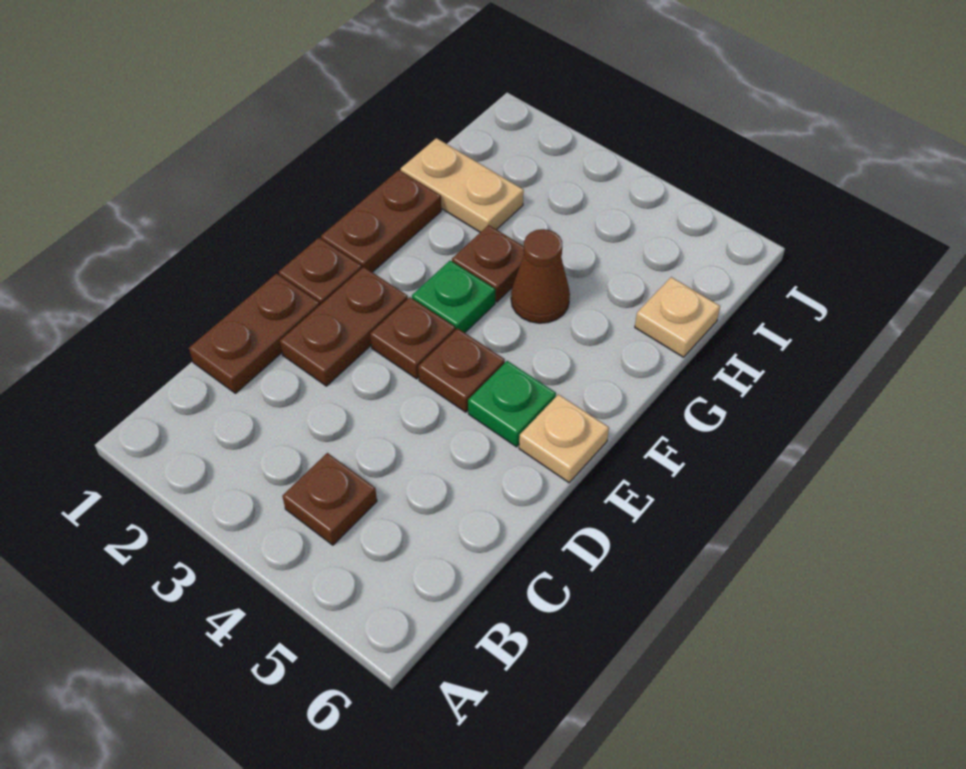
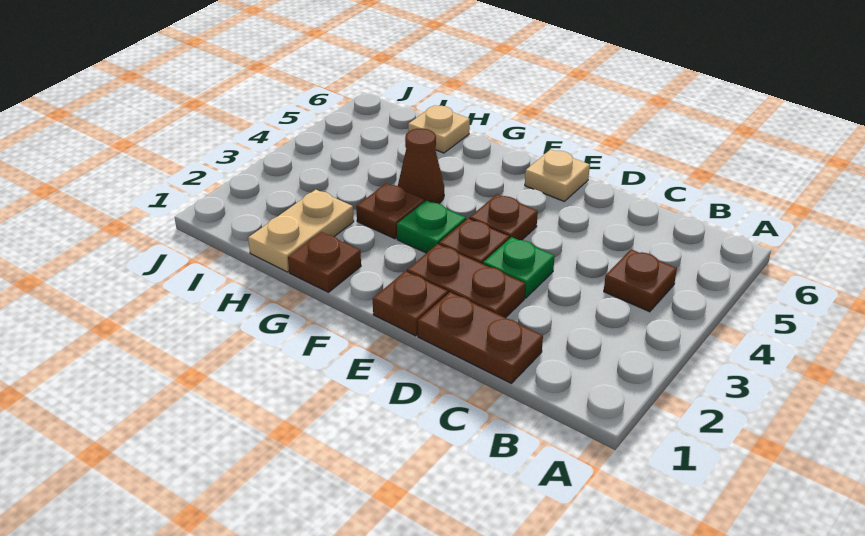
green plate E5 level 1 -> green plate D3 level 1
brown plate F1:G1 level 1 -> brown plate G1 level 1

